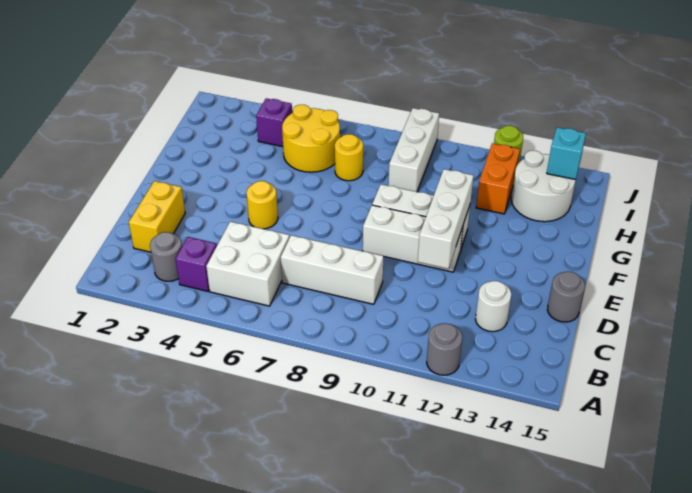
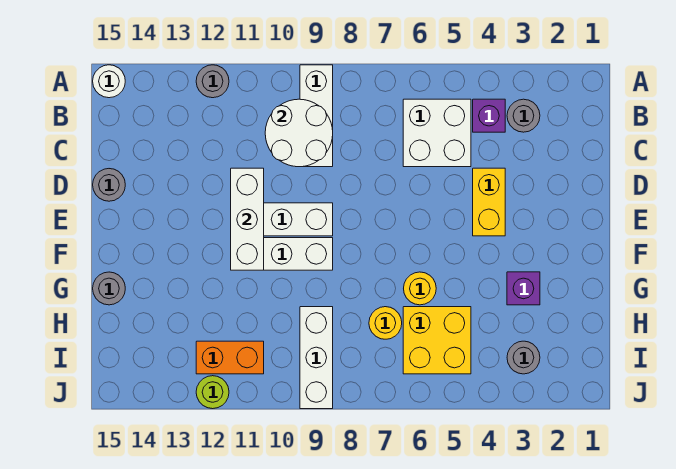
yellow brick C2:D2 level 1 -> yellow brick D4:E4 level 1
white brick C7:C9 level 1 -> white brick A9:C9 level 1
white round brick C13 level 1 -> white round brick A15 level 1
yellow round brick E5 level 1 -> yellow round brick G6 level 1
none -> grey round brick G15 level 1
yellow round brick H5:I6 level 1 -> yellow brick H5:I6 level 1
orange brick H12:I12 level 1 -> orange brick I11:I12 level 1
white round brick H13:I14 level 1 -> white round brick B9:C10 level 2
none -> grey round brick I3 level 1
purple brick I4 level 1 -> purple brick G3 level 1
cyan brick I14 level 2 -> none

